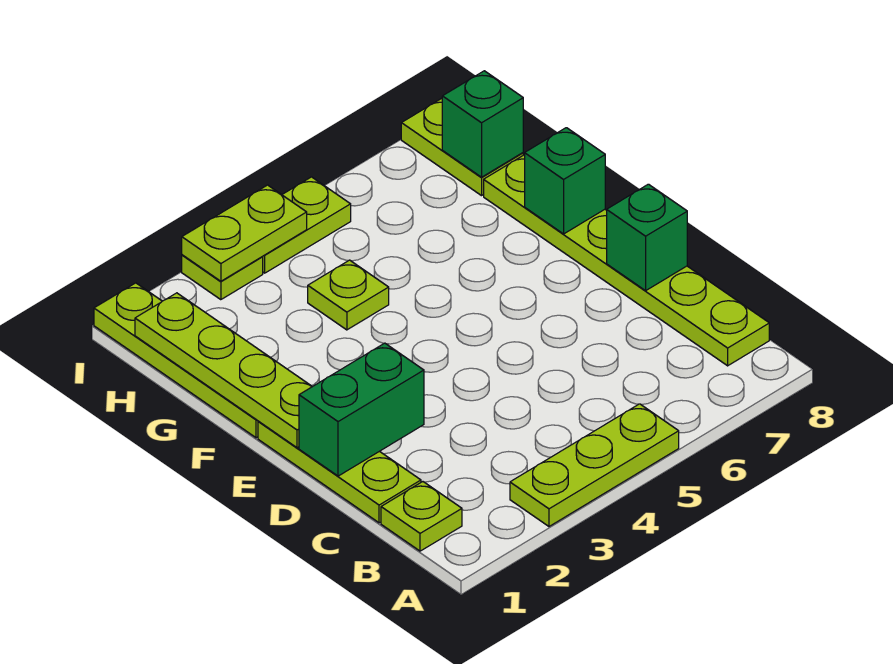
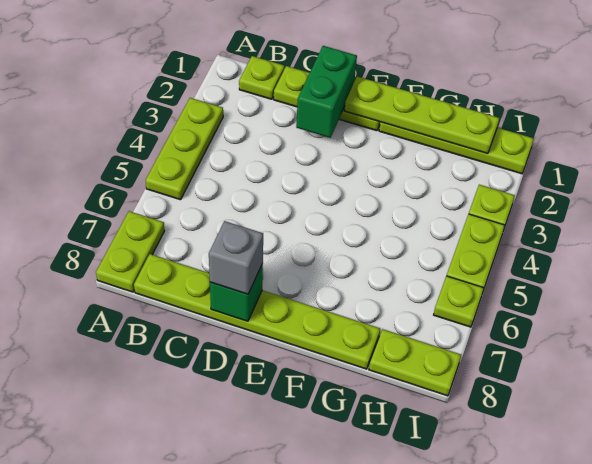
none -> grey brick D8 level 3
green brick F8 level 2 -> none
lime plate G4 level 1 -> lime plate I6 level 1
green brick H8 level 2 -> none
lime plate I3:I4 level 2 -> lime plate A7:A8 level 1

